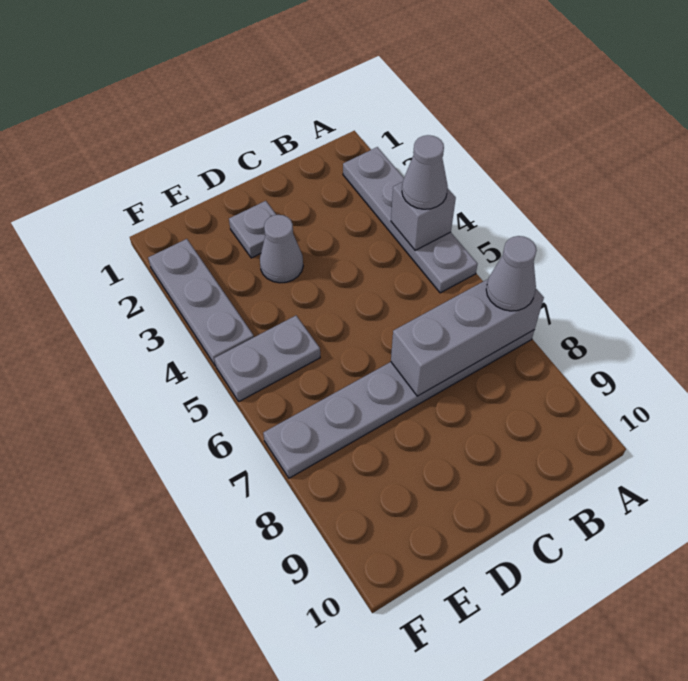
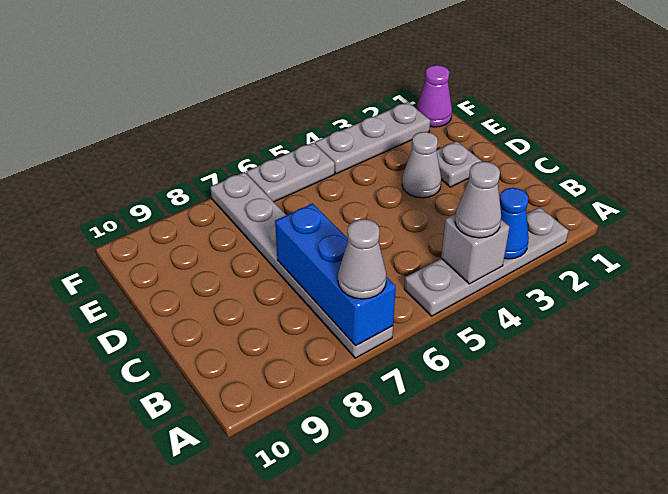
none -> blue cone A3 level 2
grey brick A7:C7 level 2 -> blue brick A7:C7 level 2
grey plate E5:F5 level 1 -> grey plate F5:F6 level 1
none -> purple cone F1 level 1

